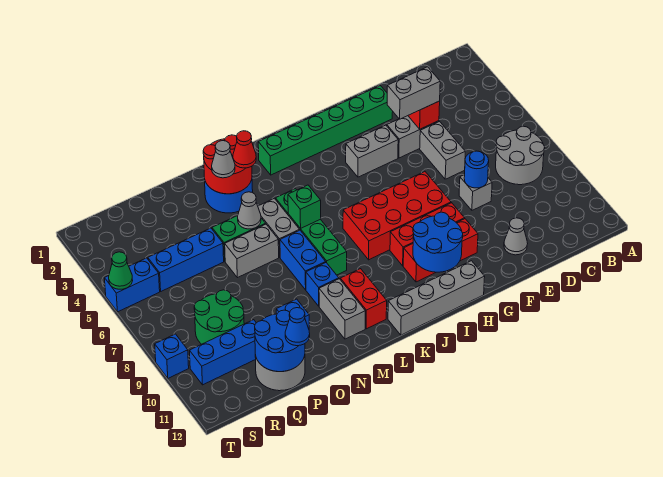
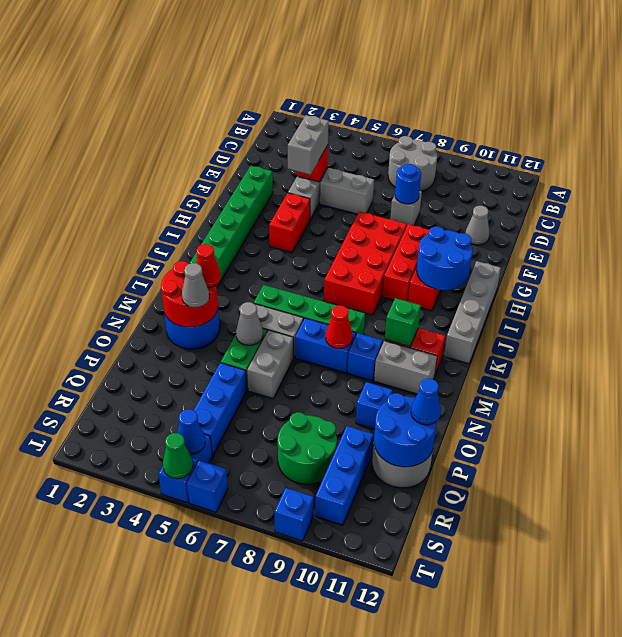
grey brick G4:H4 level 1 -> red brick G4:H4 level 1
green brick L6 level 2 -> green brick L10 level 2
none -> red cone M8 level 2
none -> blue cone S5 level 2
none -> blue brick T6 level 1

